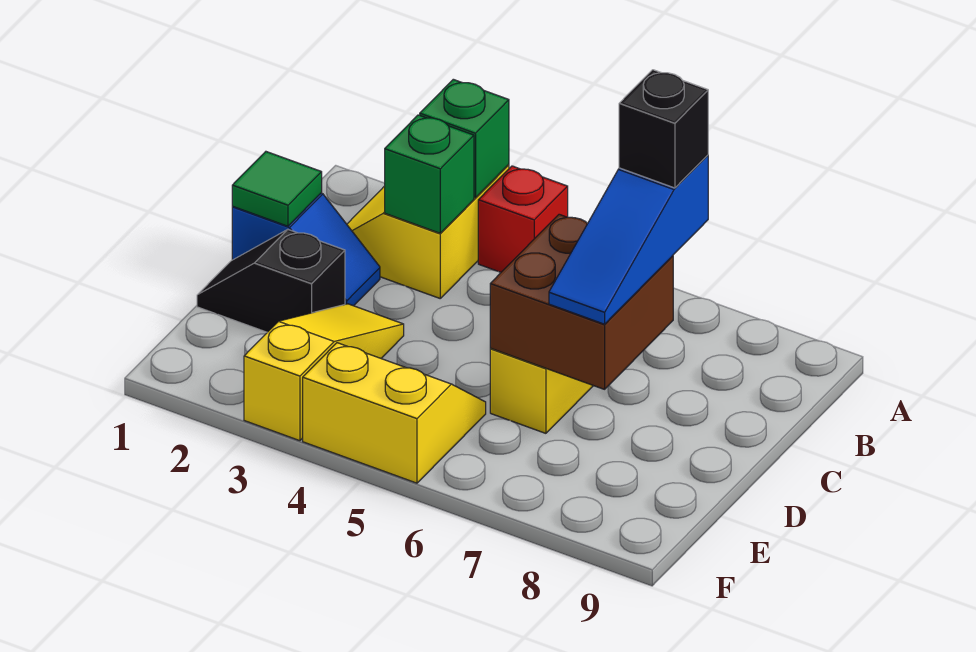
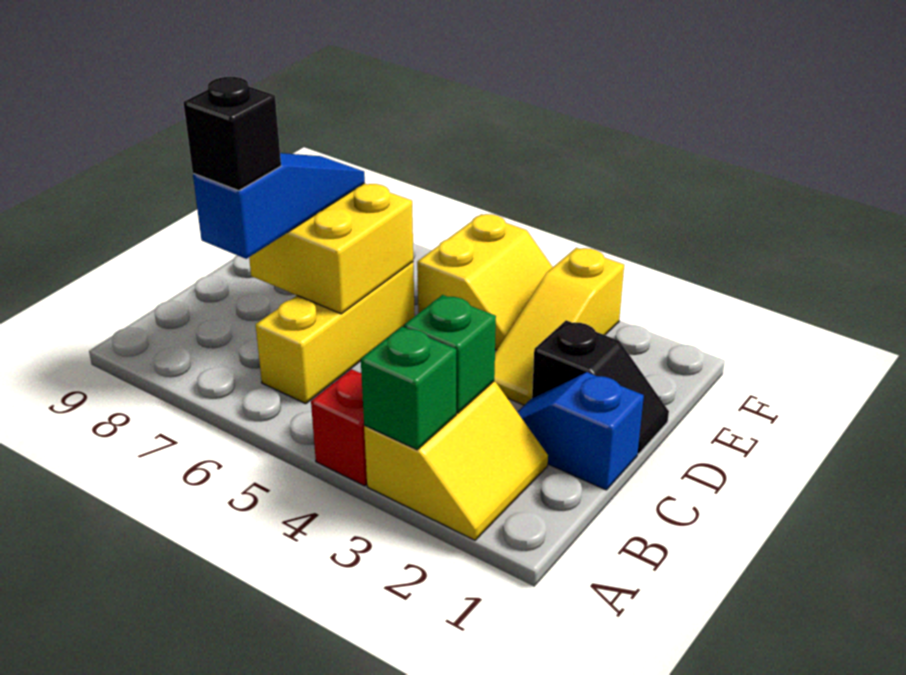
green tile C1 level 2 -> none
brown brick C6:D7 level 2 -> yellow brick C6:D7 level 2
yellow slope E4:F5 level 1 top F -> yellow slope E4:F5 level 1 top 5

